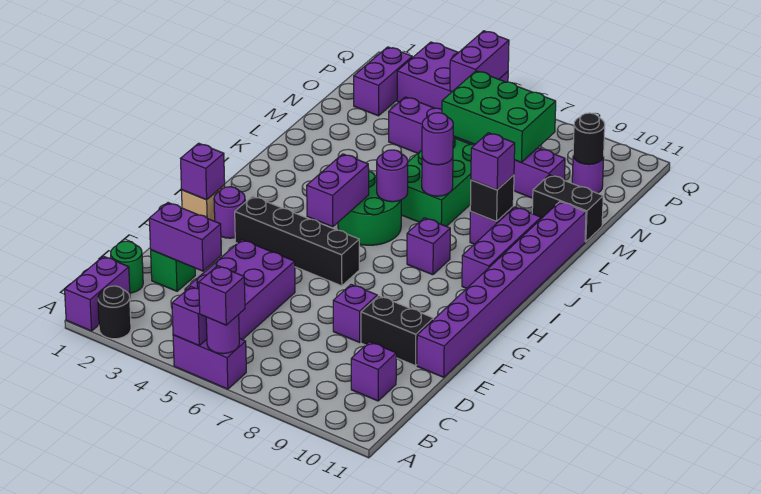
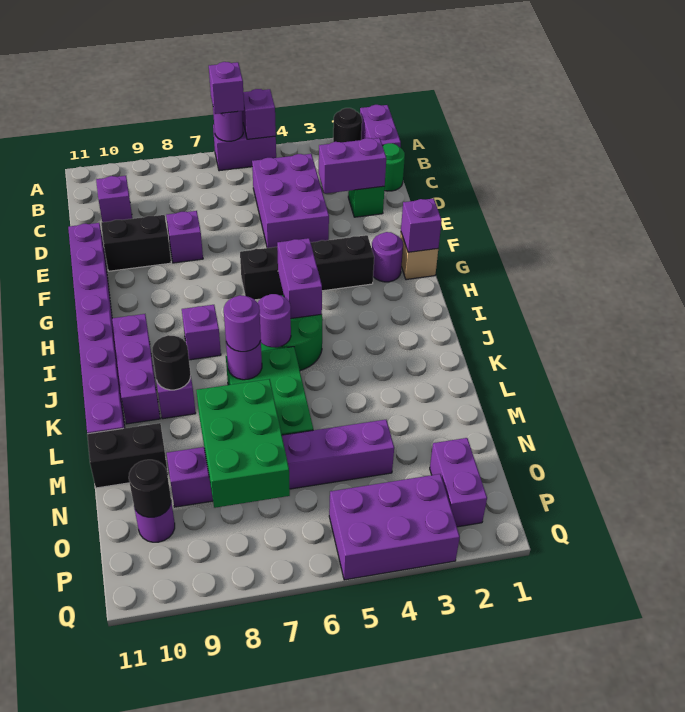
black brick K9 level 2 -> black round brick K9 level 2
purple brick K9 level 3 -> none
green brick N6:O8 level 2 -> green brick M7:O8 level 2
purple brick P5:Q5 level 2 -> none

